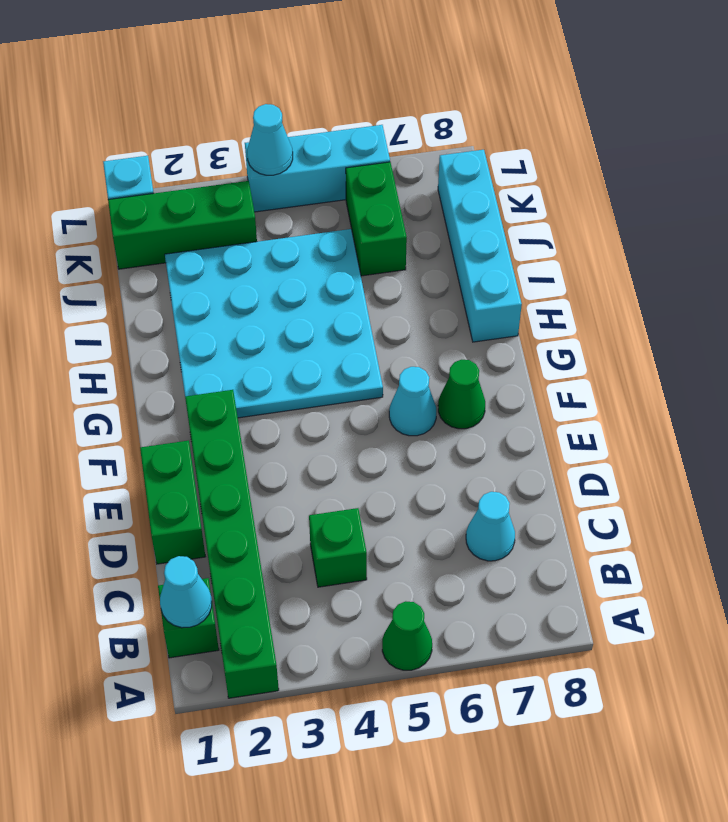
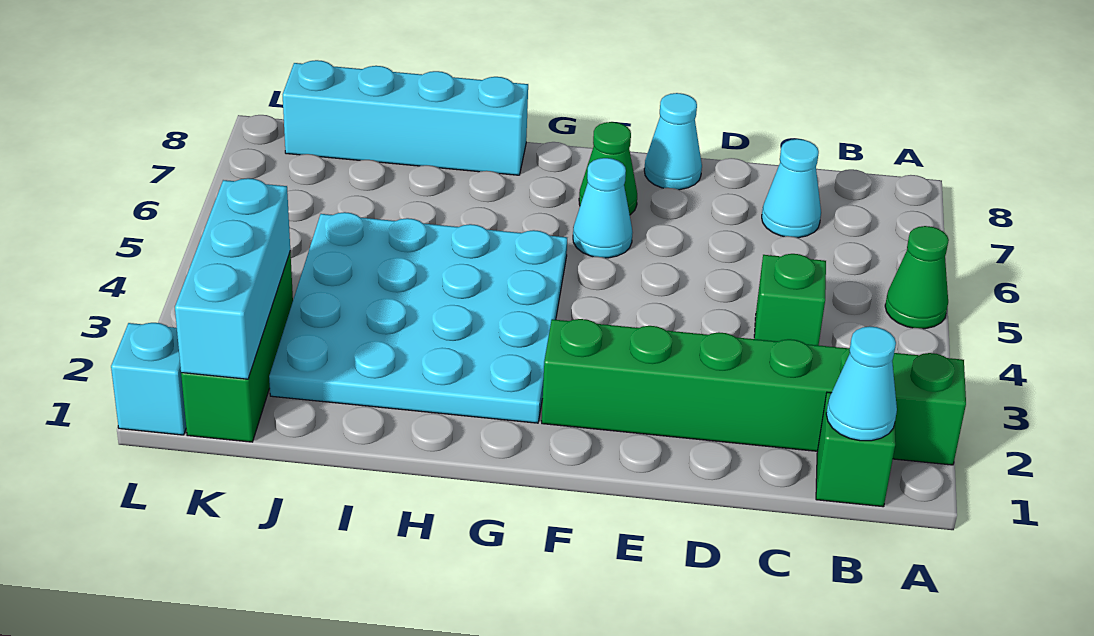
green brick D1:E1 level 1 -> none
green brick J6:K6 level 1 -> none
cyan brick L4:L6 level 1 -> cyan brick K1:K3 level 2
cyan cone L4 level 2 -> cyan cone E8 level 1

